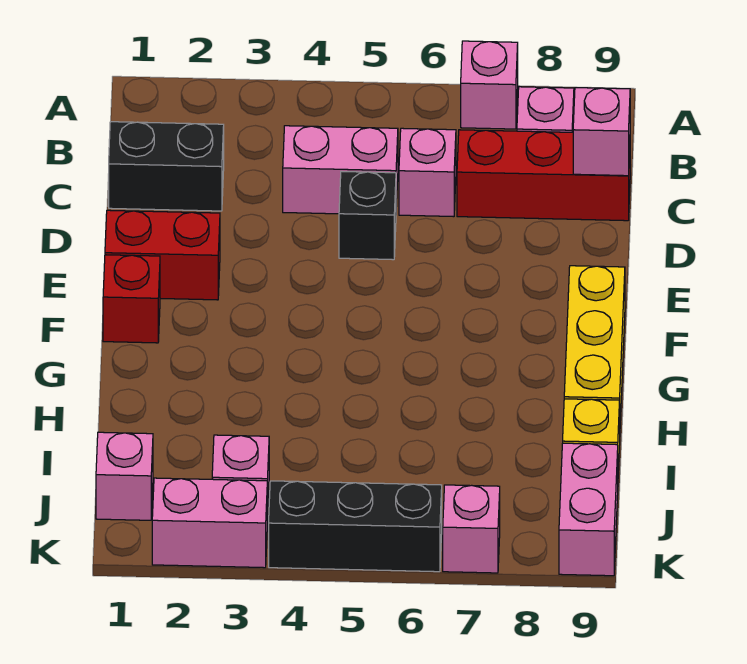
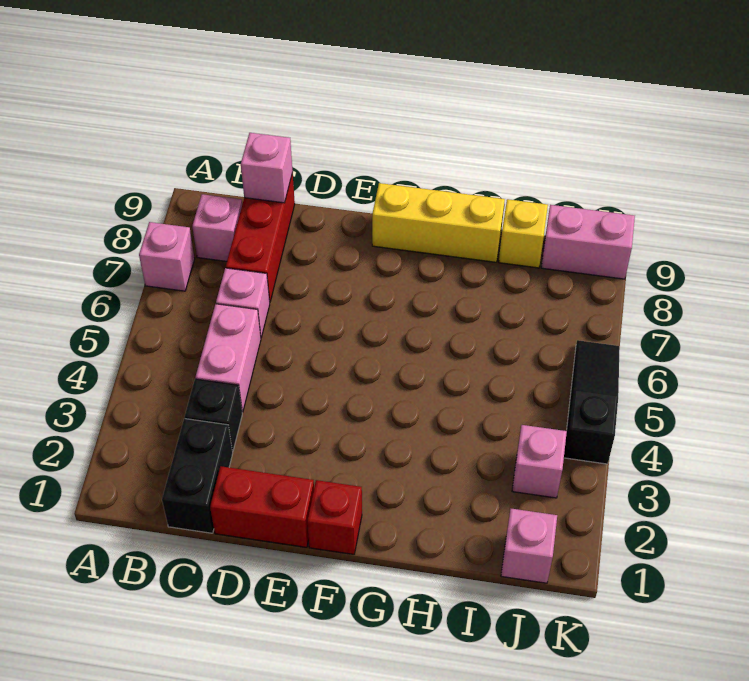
black brick D5 level 1 -> black brick C3 level 1
red brick E1:E2 level 1 -> red brick D1:E1 level 1
pink brick K2:K3 level 1 -> none
black brick K4:K6 level 1 -> black slope K4:K6 level 1 top 4
pink brick K7 level 1 -> none

